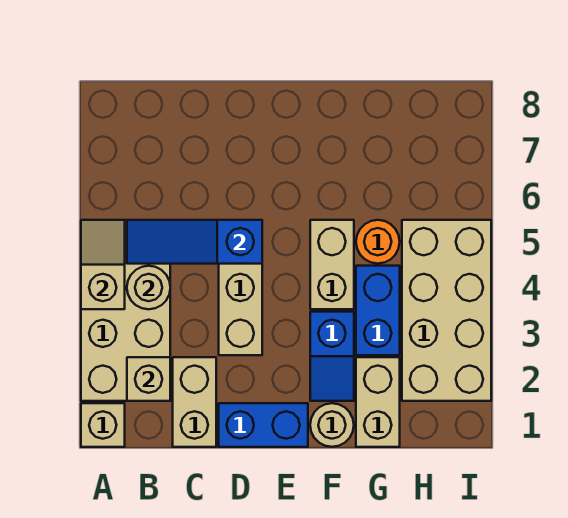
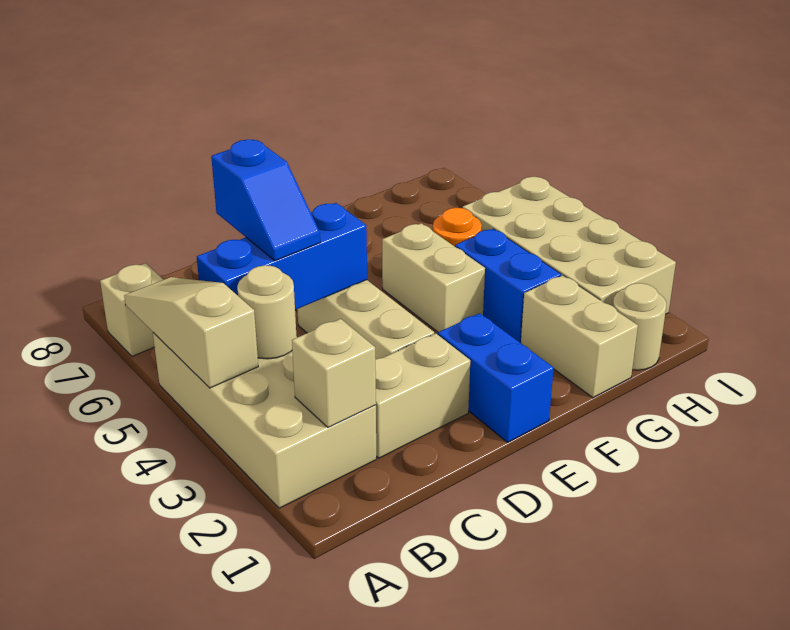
tan brick A1 level 1 -> tan brick A7 level 1
tan slope A4:A5 level 2 top 4 -> tan slope A4:A6 level 2 top 4
blue slope B5:D5 level 2 top D -> blue brick B5:D5 level 2
tan brick C1:C2 level 1 -> tan brick C2:D2 level 1
blue brick D1:E1 level 1 -> blue brick E1:E2 level 1
tan round brick F1 level 1 -> tan round brick H1 level 1
blue slope F2:F3 level 1 top 3 -> blue slope C5:C6 level 3 top 6

